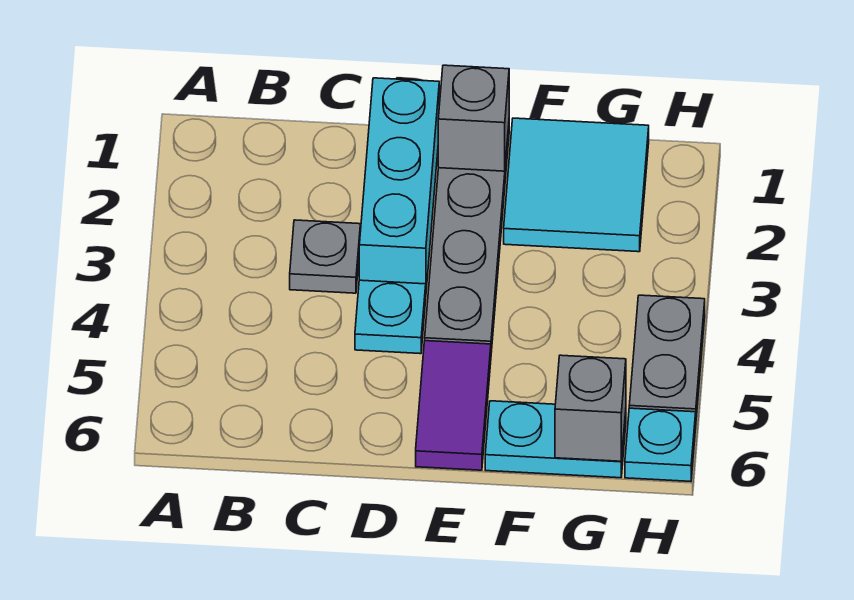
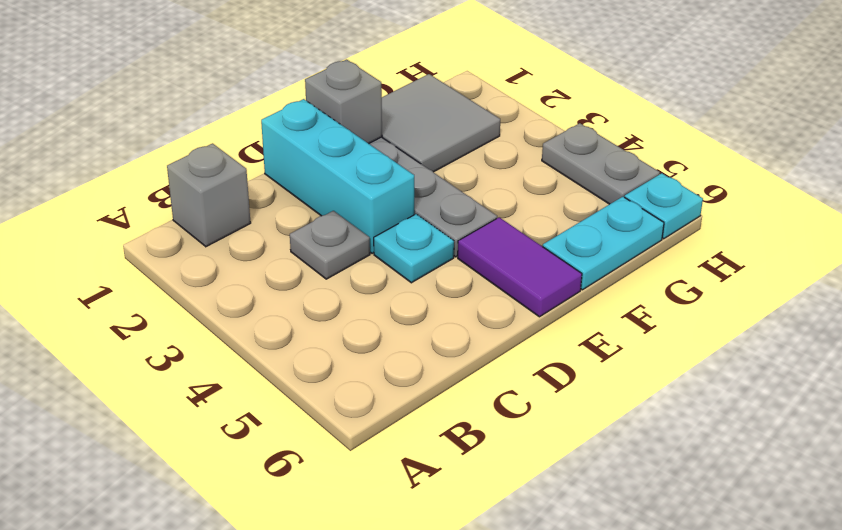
cyan tile F1:G2 level 1 -> grey tile F1:G2 level 1
grey brick G6 level 2 -> grey brick B1 level 1

